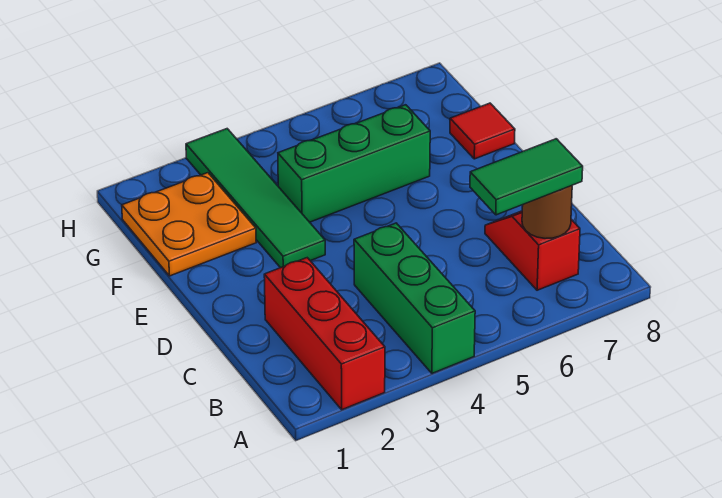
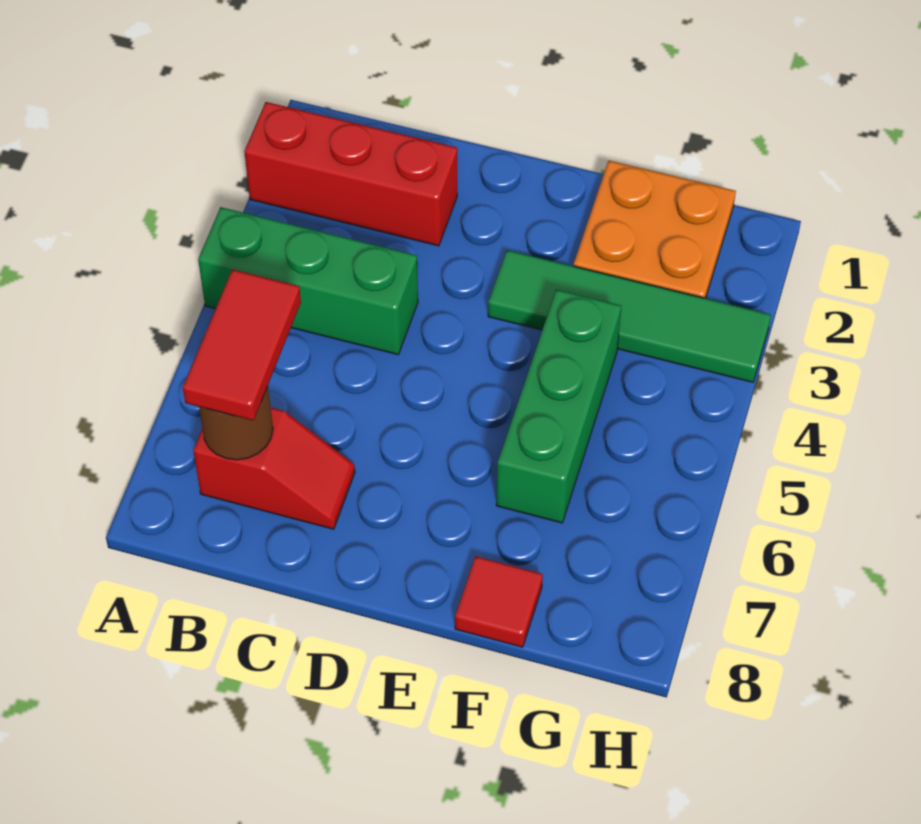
green tile B6:B7 level 3 -> red tile B6:B7 level 3

